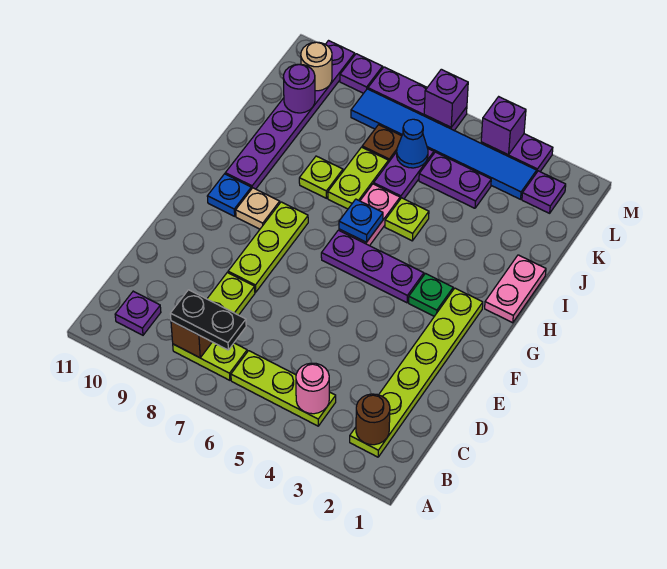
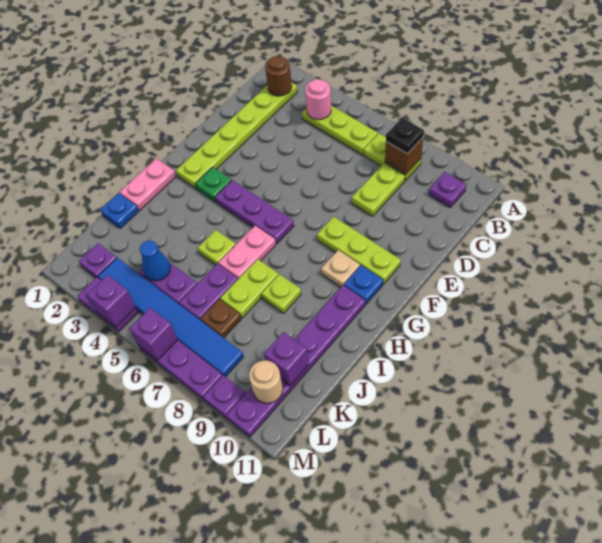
black plate B7:B8 level 3 -> black plate B8 level 3
lime plate E8:G8 level 1 -> lime plate F8:F10 level 1
blue plate H6 level 2 -> blue plate J1 level 1
blue cone K6 level 2 -> blue cone K4 level 2
purple round brick K10 level 2 -> purple brick K10 level 2

